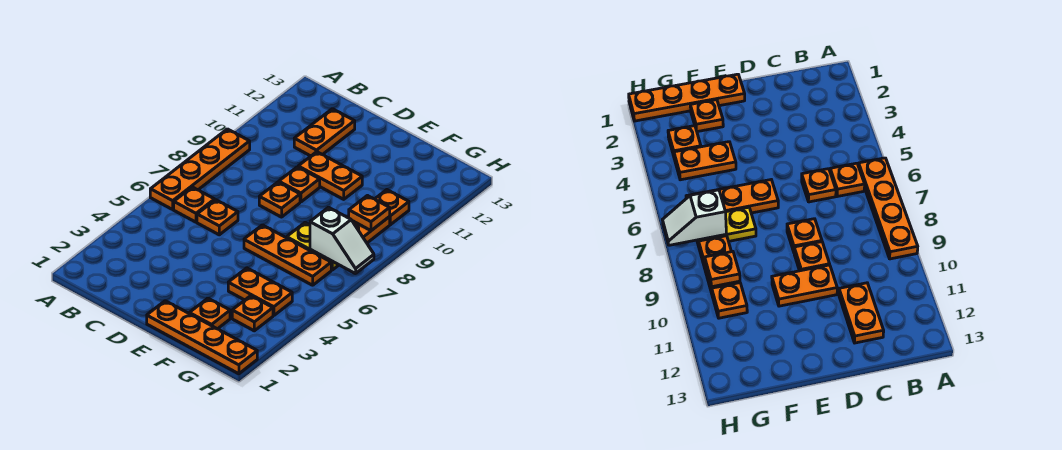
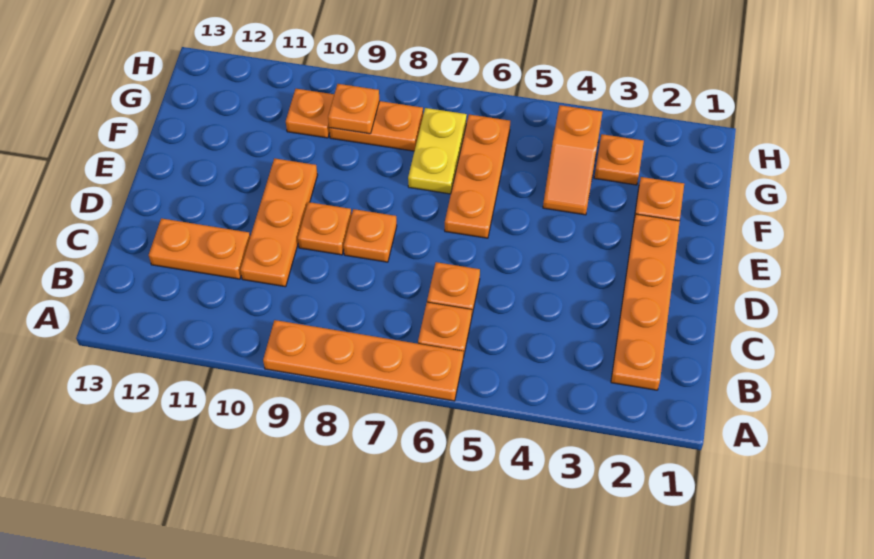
orange plate D10:E10 level 1 -> orange plate C10:E10 level 1
orange plate E1:H1 level 1 -> orange plate B2:E2 level 1
orange plate F4:G4 level 1 -> orange slope F4:G4 level 1 top G
white slope G7:H7 level 2 top G -> none

